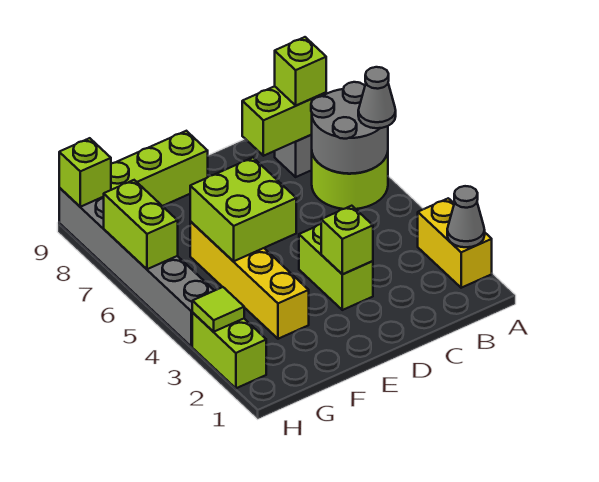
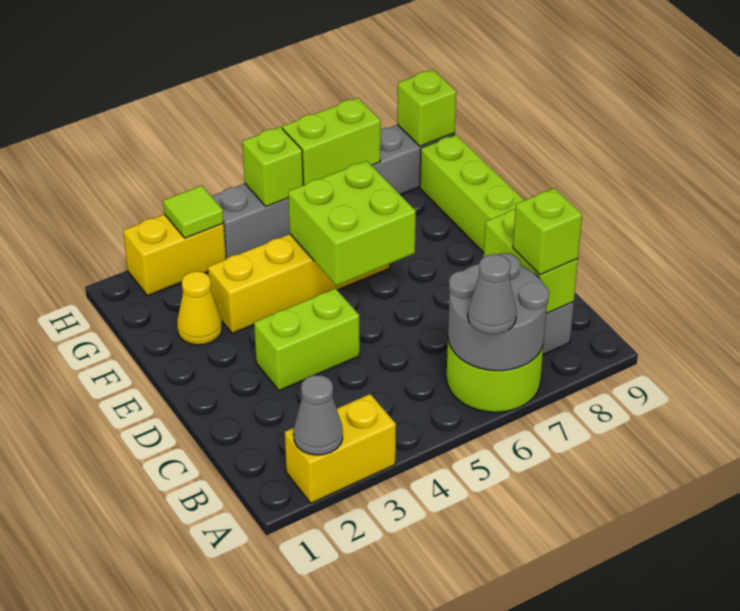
lime brick D3 level 2 -> lime brick H5 level 2
none -> yellow cone F2 level 1
lime brick H2:H3 level 1 -> yellow brick H2:H3 level 1

